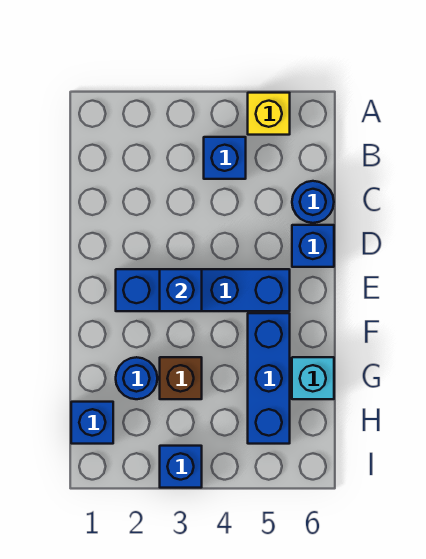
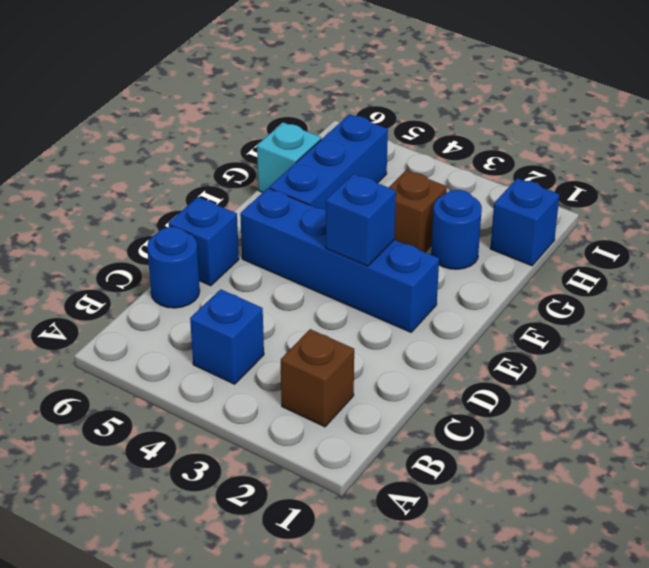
yellow brick A5 level 1 -> none
none -> brown brick B2 level 1
blue brick I3 level 1 -> none

